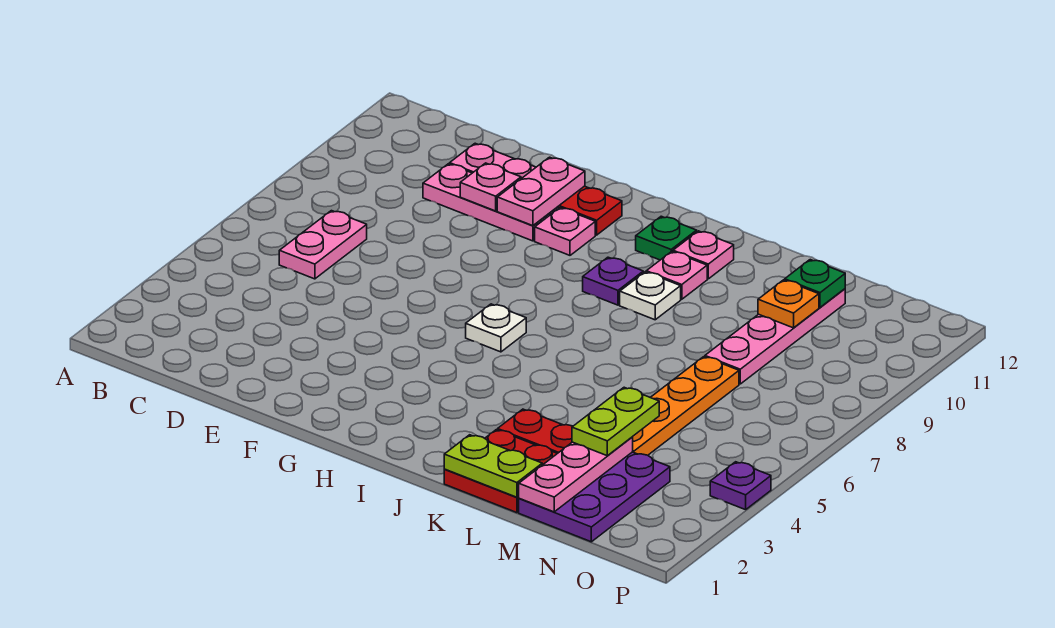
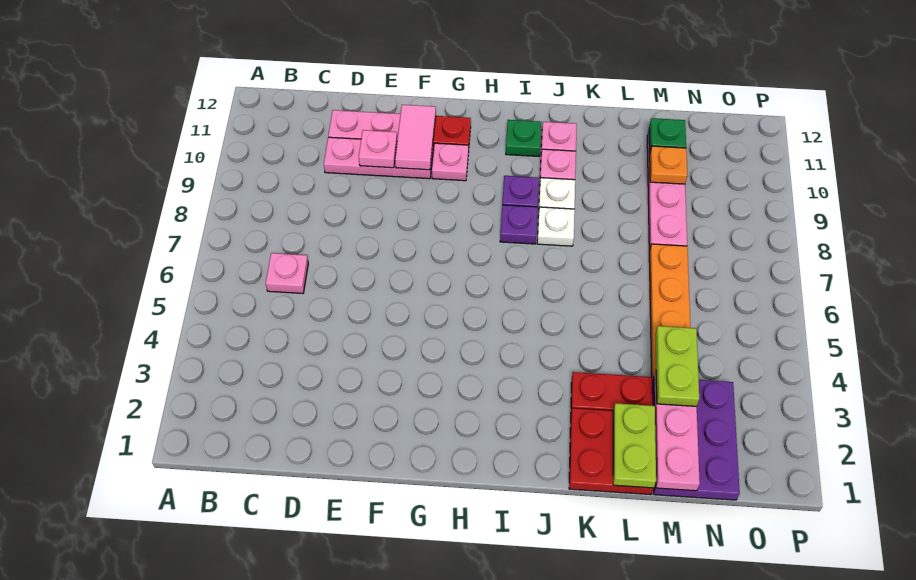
pink plate C6:C7 level 1 -> pink plate C6 level 1
pink plate F10:F11 level 2 -> pink tile F10:F11 level 2
white plate H6 level 1 -> white plate J8 level 1
lime plate K1:L1 level 2 -> lime plate L1:L2 level 2
purple plate P4 level 1 -> purple plate I8 level 1

